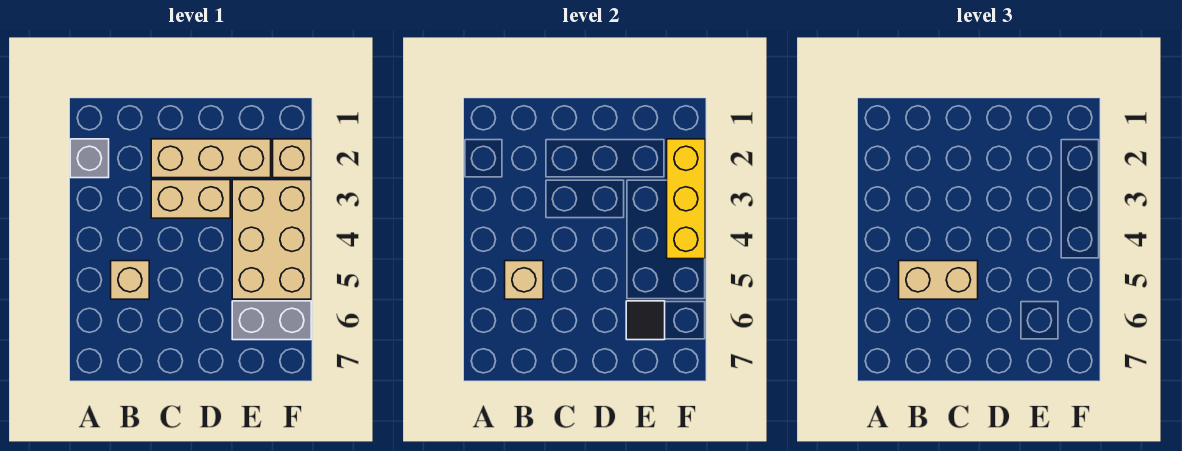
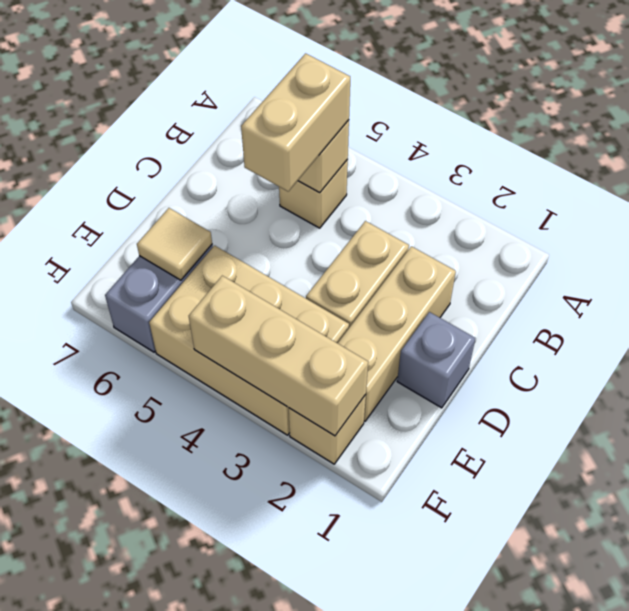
grey brick A2 level 1 -> grey brick D1 level 1
black tile E6 level 2 -> tan tile E6 level 2
yellow brick F2:F4 level 2 -> tan brick F2:F4 level 2

